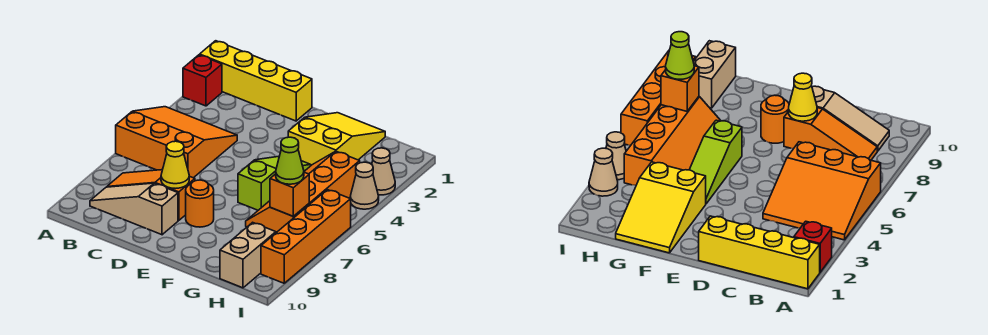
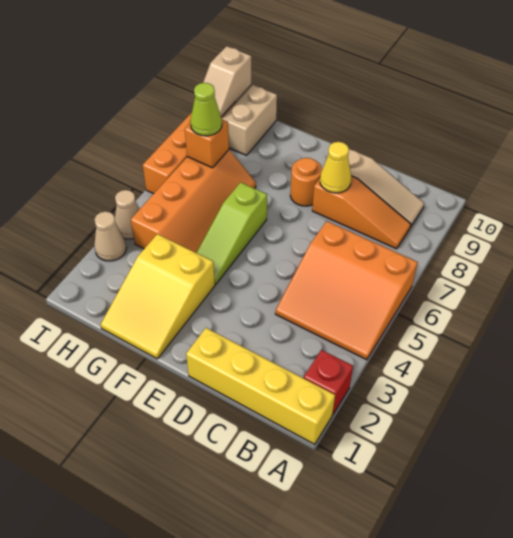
none -> tan slope I9:I10 level 2 top 10

